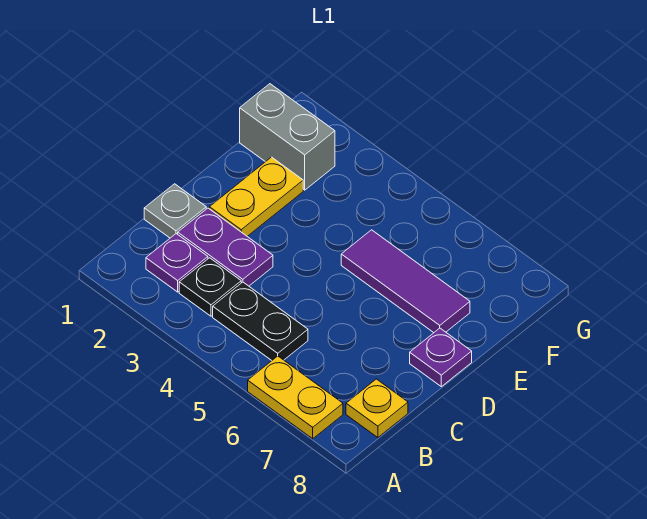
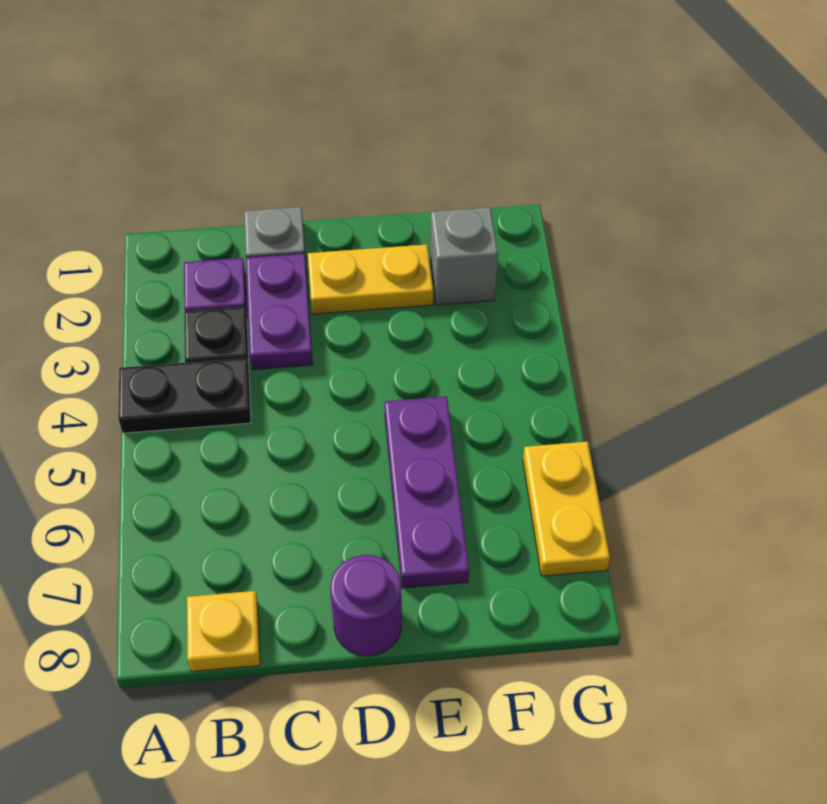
yellow plate A6:A7 level 1 -> yellow plate G6:G7 level 1
black plate B4:B5 level 1 -> black plate A4:B4 level 1
purple plate D8 level 1 -> purple round brick D8 level 1
purple tile E5:E7 level 1 -> purple plate E5:E7 level 1
grey brick F1:F2 level 1 -> grey brick F2 level 1

